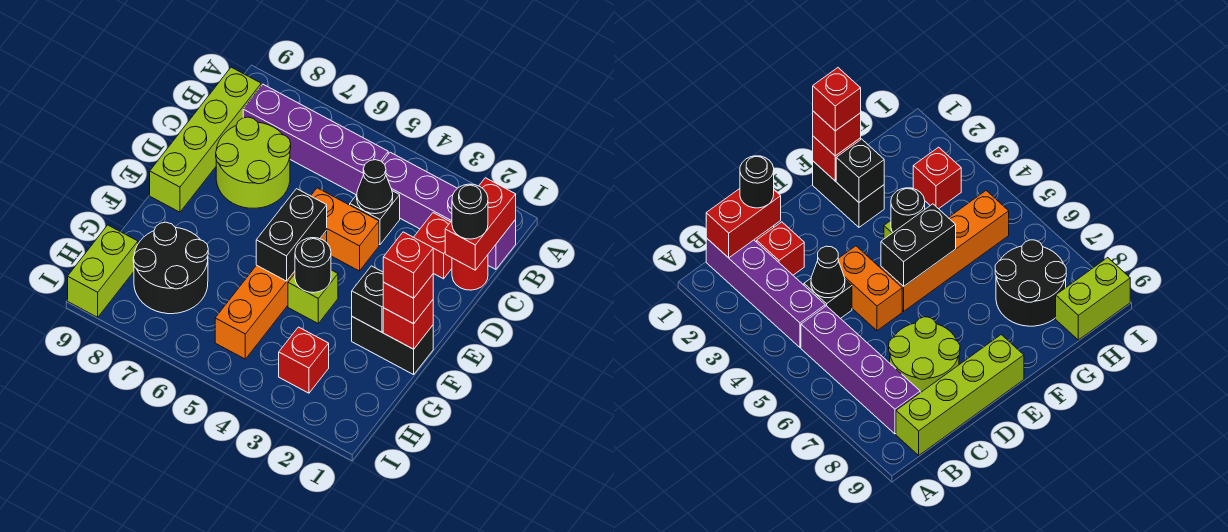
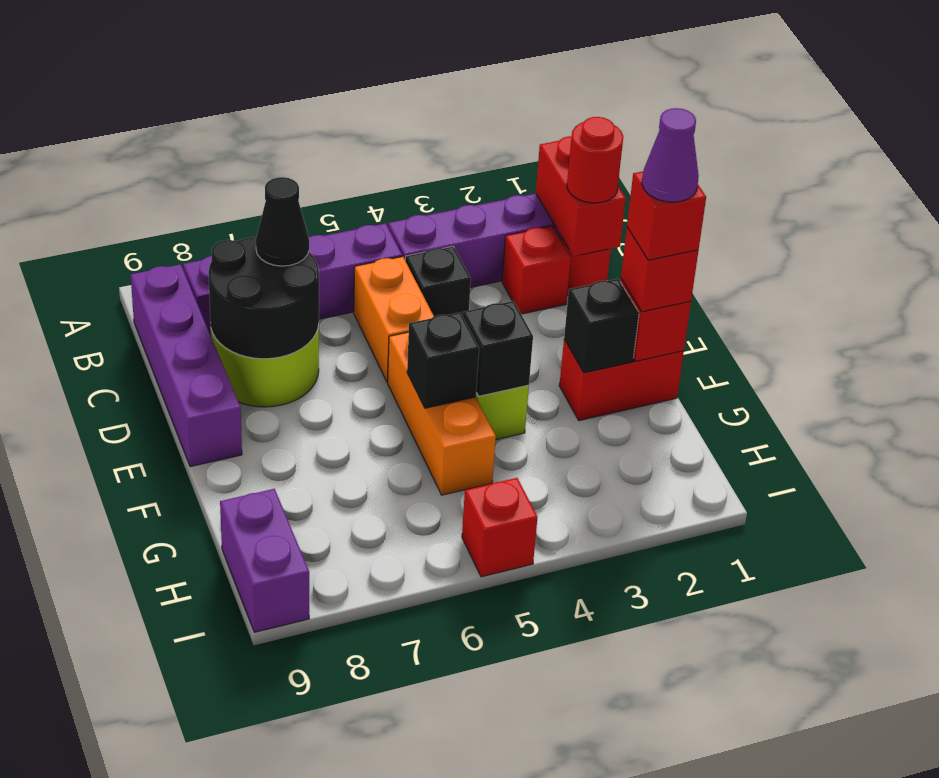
lime brick B9:E9 level 1 -> purple brick B9:E9 level 1
black round brick C1 level 3 -> red round brick C1 level 3
black cone C4 level 2 -> black cone C7 level 3
orange brick D4:D5 level 1 -> orange brick C5:D5 level 1
orange brick E5:H5 level 1 -> orange brick E5:G5 level 1
black brick E5:F5 level 2 -> black brick F5 level 2
black brick F1:F2 level 1 -> red brick F1:F2 level 1
none -> purple cone F1 level 5
black round brick F4 level 2 -> black brick F4 level 2
black round brick G7:H8 level 1 -> black round brick C7:D8 level 2
red brick H3 level 1 -> red brick I5 level 1
lime brick H9:I9 level 1 -> purple brick H9:I9 level 1

